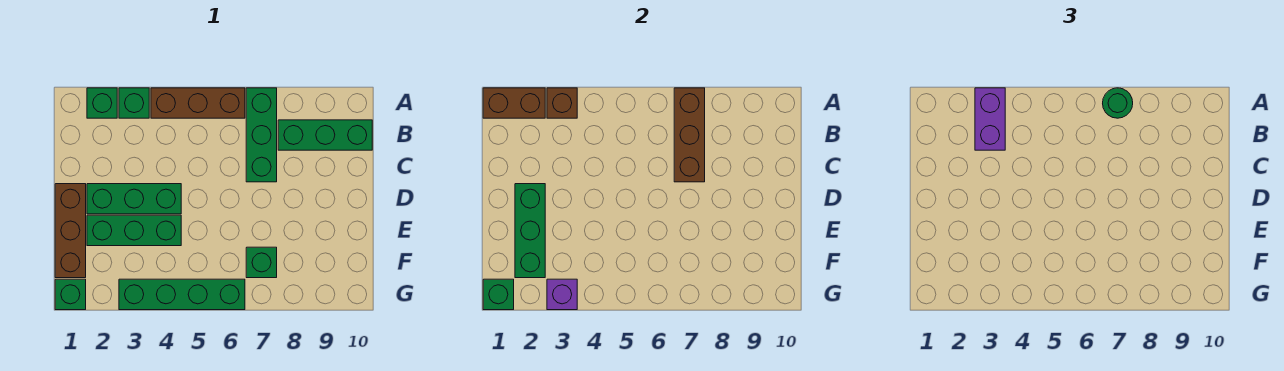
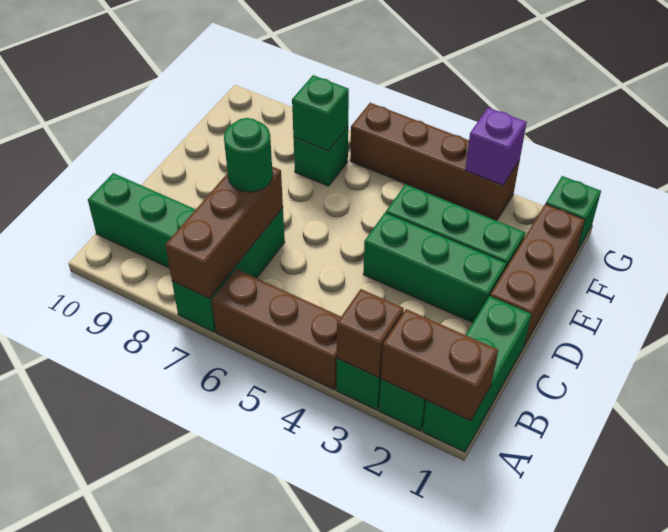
purple brick A3:B3 level 3 -> none
green round brick A7 level 3 -> green round brick C7 level 3
green brick D2:F2 level 2 -> green brick A1:C1 level 1
green brick G1 level 2 -> green brick F7 level 2
green brick G3:G6 level 1 -> brown brick G3:G6 level 1

